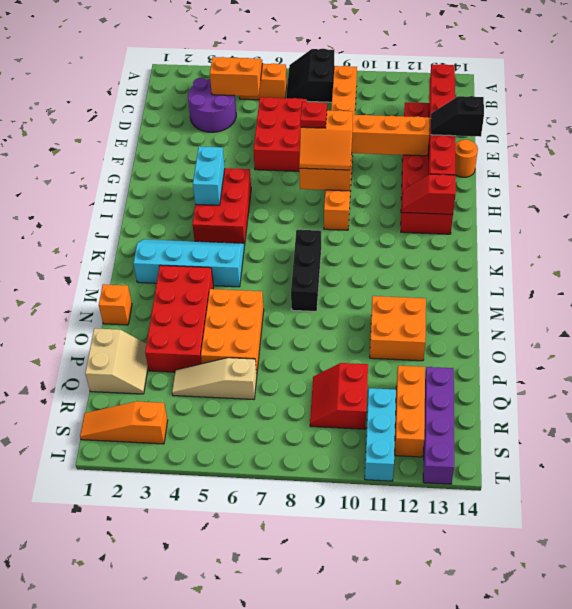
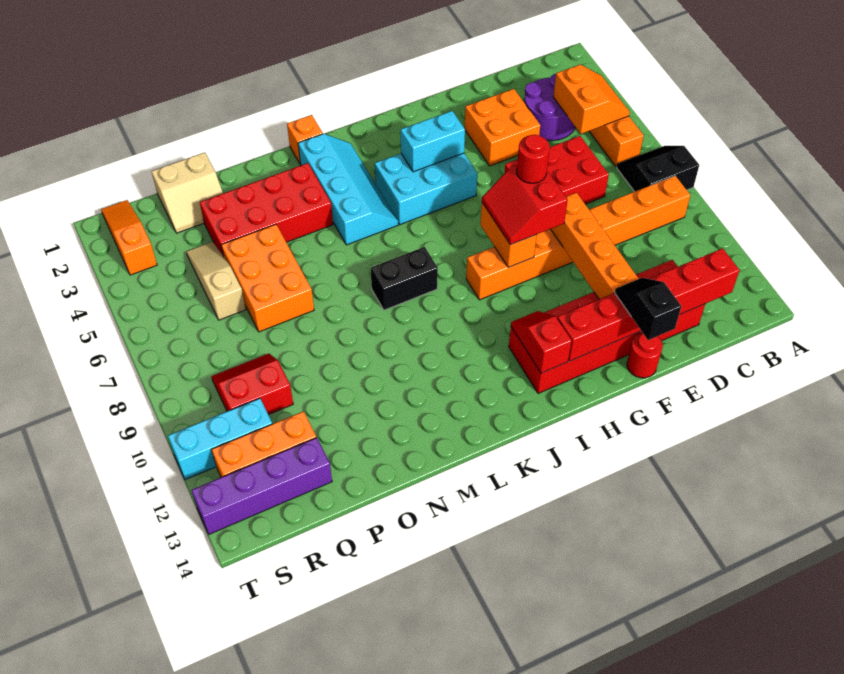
orange round brick F14 level 1 -> red round brick F14 level 1
orange slope G8:H9 level 3 top G -> red slope G8:H9 level 3 top G
red plate G8 level 4 -> red round brick G8 level 4
red brick H4:J5 level 1 -> cyan brick H4:J5 level 1
black brick K8:M8 level 1 -> black brick K8:L8 level 1
orange brick N1 level 1 -> orange brick L1 level 1
orange brick N5:P6 level 1 -> orange brick O5:P7 level 1
orange brick N11:O12 level 1 -> orange brick E3:F4 level 1

